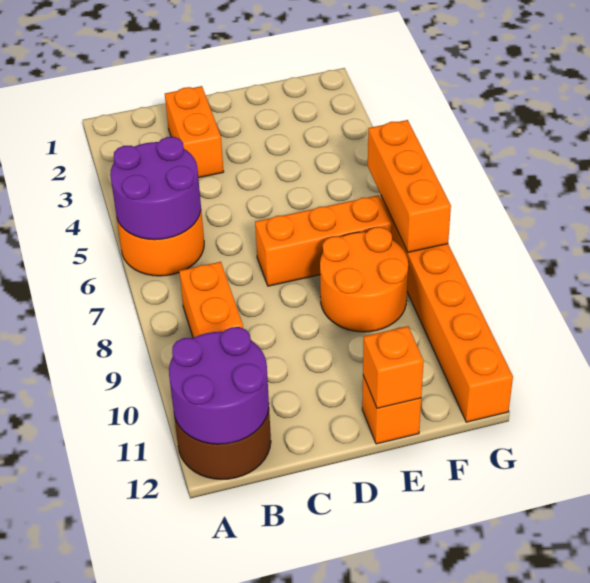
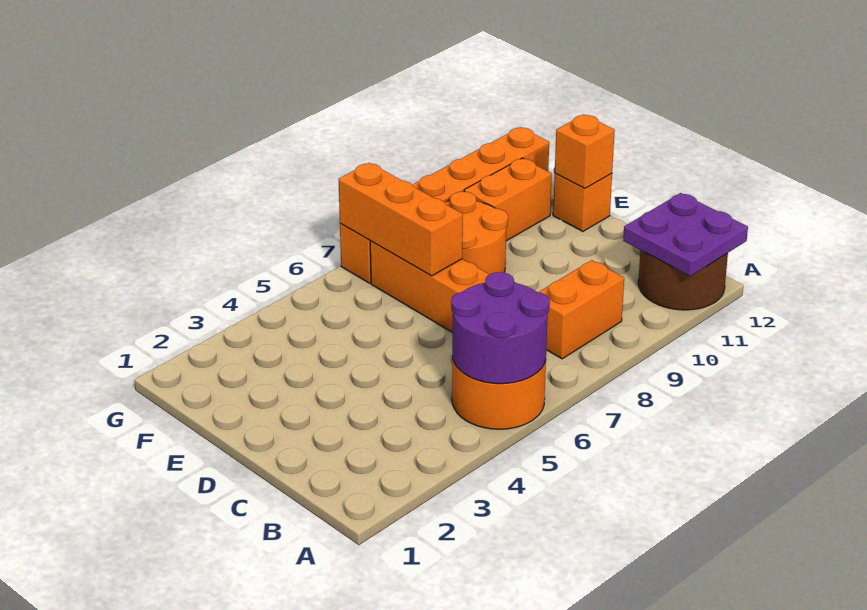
purple round brick A11:B12 level 2 -> purple plate A11:B12 level 2
orange brick C2:C3 level 1 -> orange brick F10:F11 level 1
orange brick G6:G8 level 2 -> orange brick E7:G7 level 2

